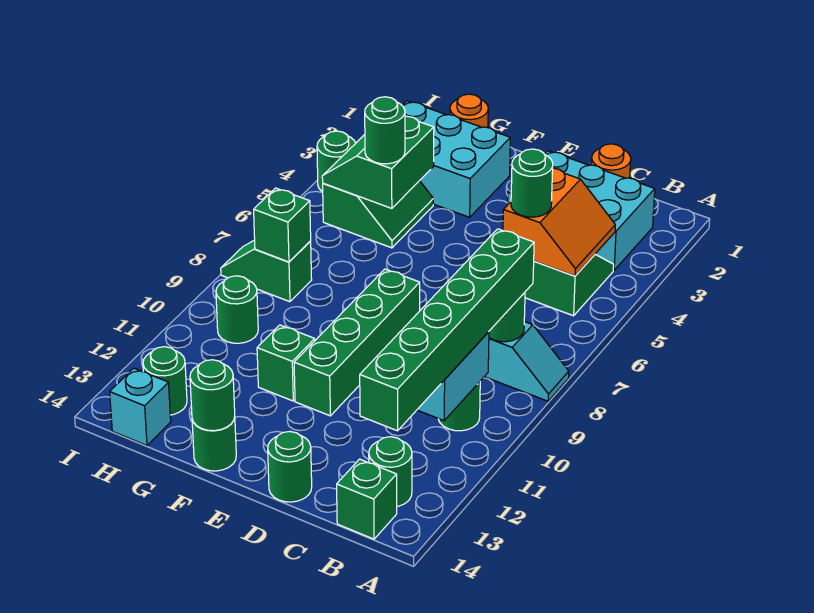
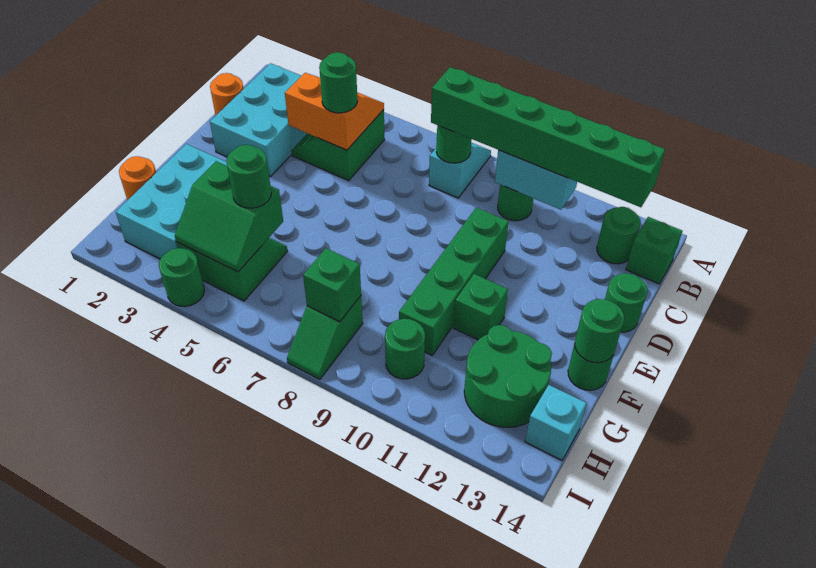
green brick E8:E11 level 1 -> green brick D10:G10 level 1
green round brick H13 level 1 -> green round brick G12:H13 level 1

